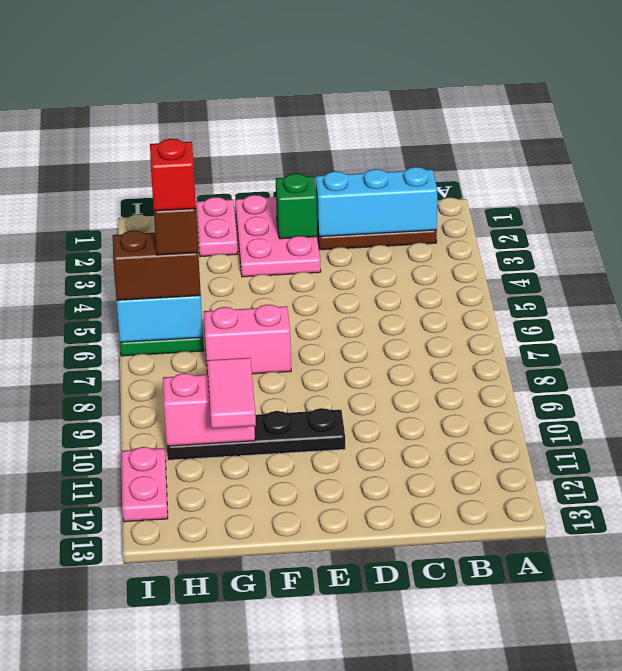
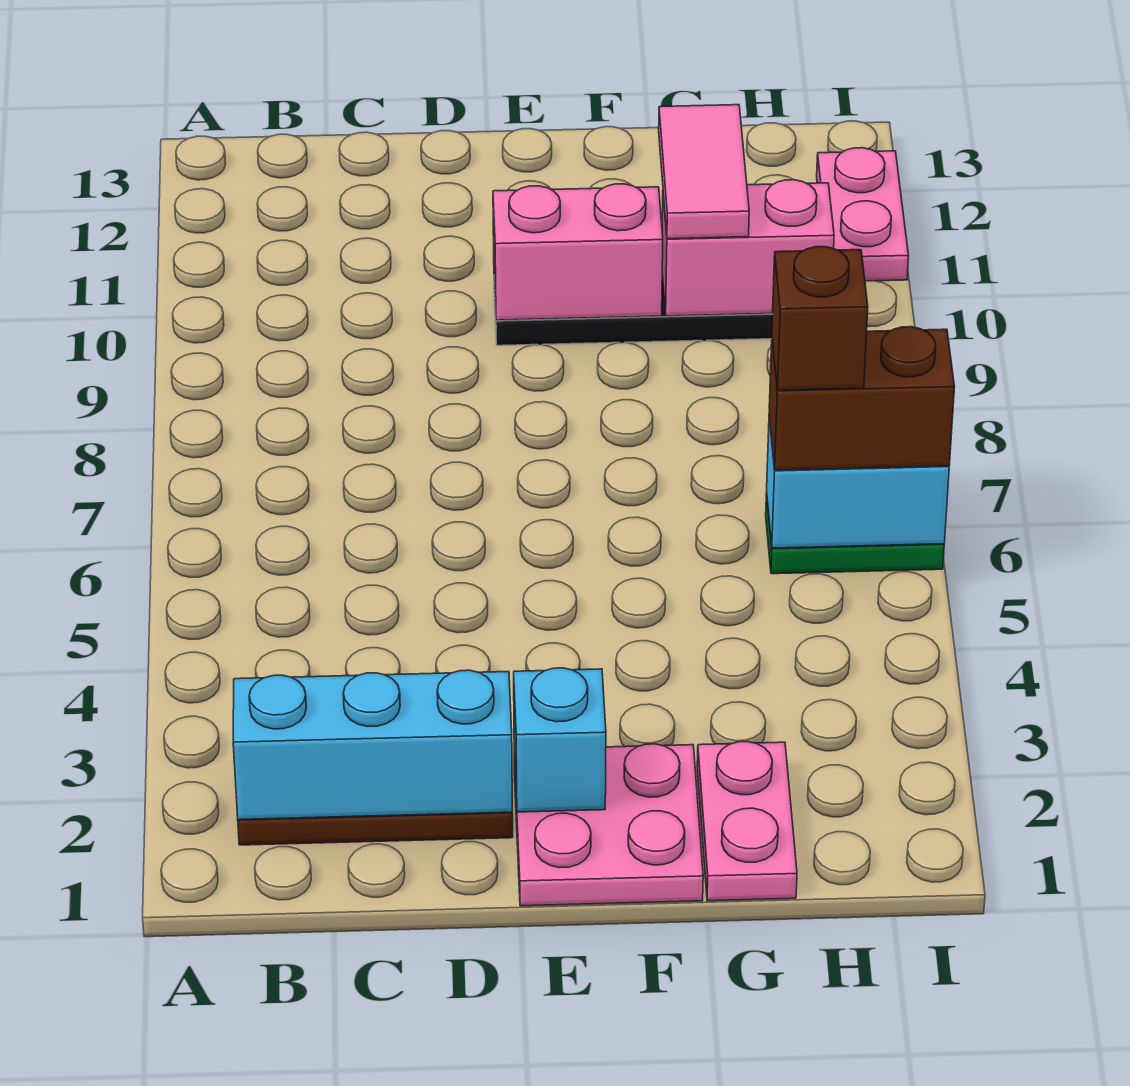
pink plate E1:F3 level 1 -> pink plate E1:F2 level 1
green brick E2 level 2 -> cyan brick E2 level 2
pink brick F7:G7 level 1 -> pink brick E10:F10 level 2
red brick H6 level 5 -> none

